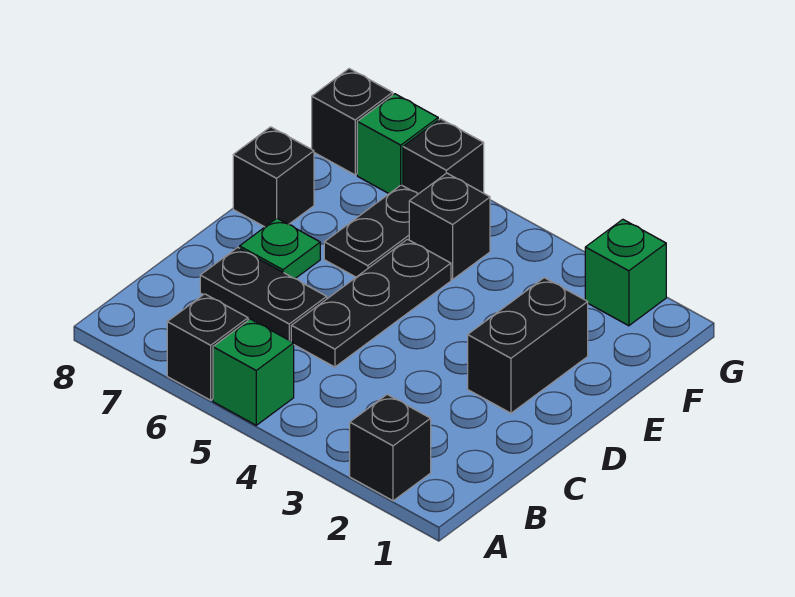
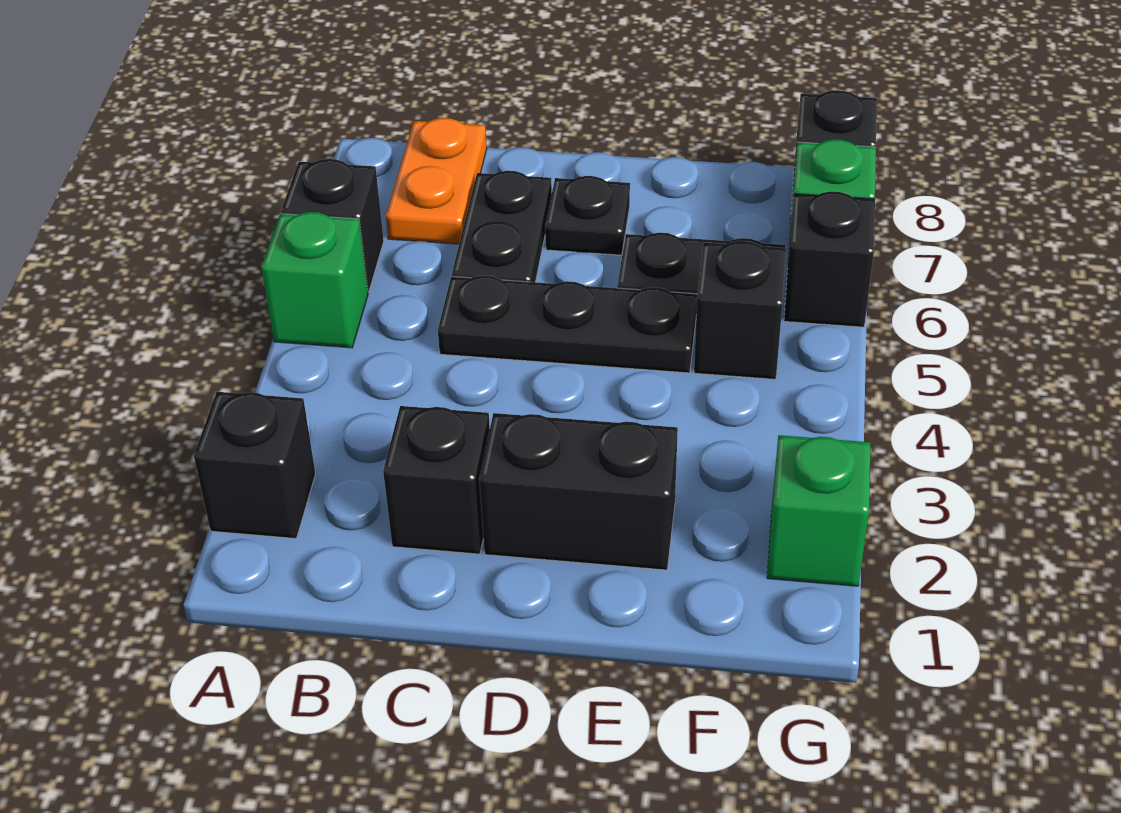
none -> orange plate B7:B8 level 1
green plate D7 level 1 -> black plate D7 level 1
black brick E8 level 1 -> black brick C2 level 1

